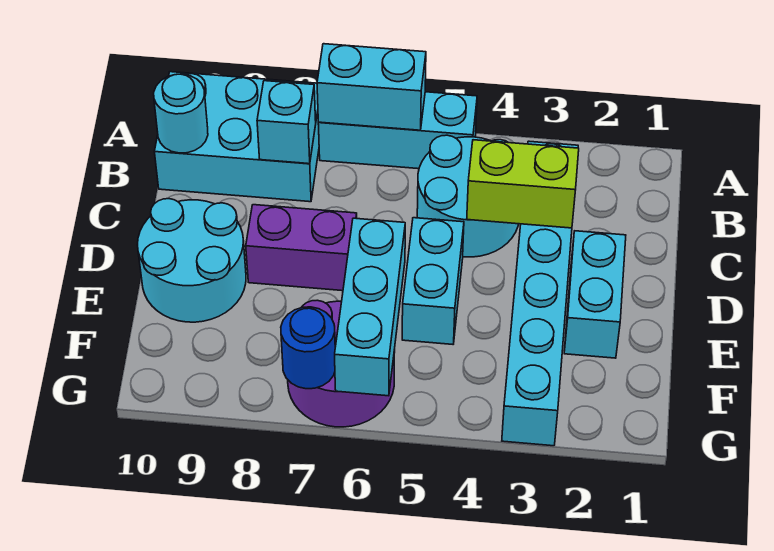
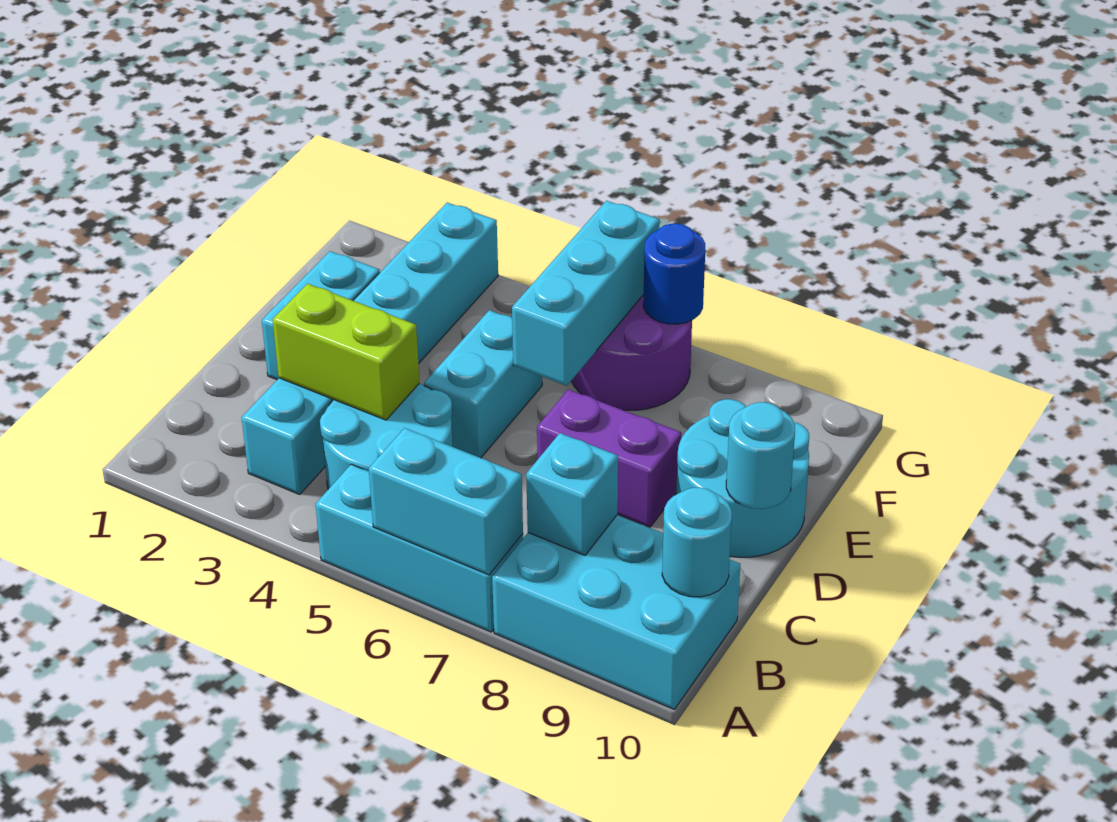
none -> cyan round brick D10 level 2

